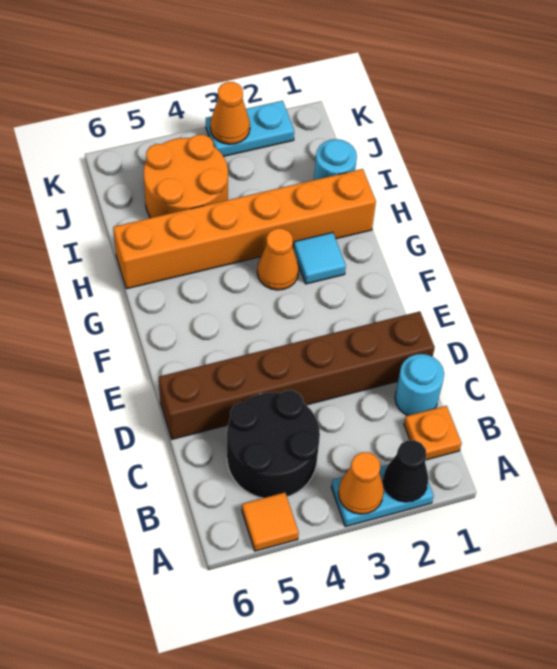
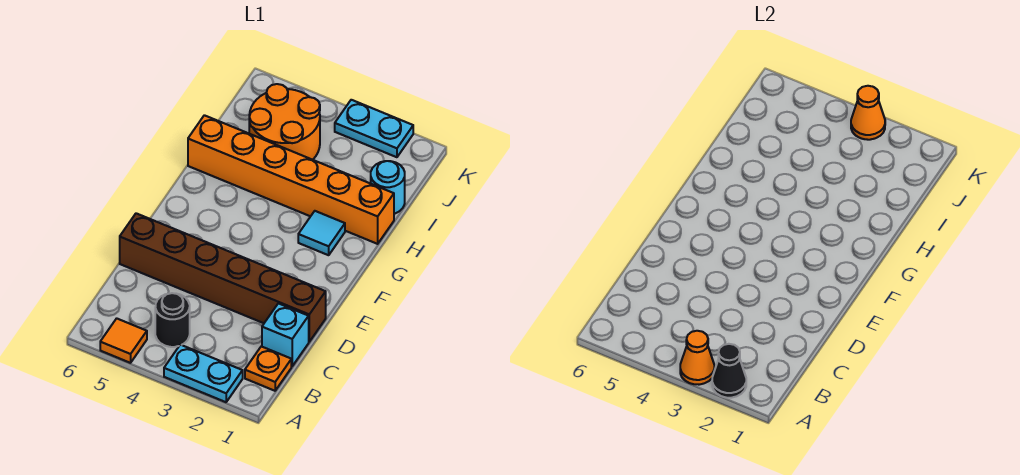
black round brick B4:C5 level 1 -> black round brick B4 level 1
cyan round brick C1 level 1 -> cyan brick C1 level 1
orange cone G3 level 1 -> none

